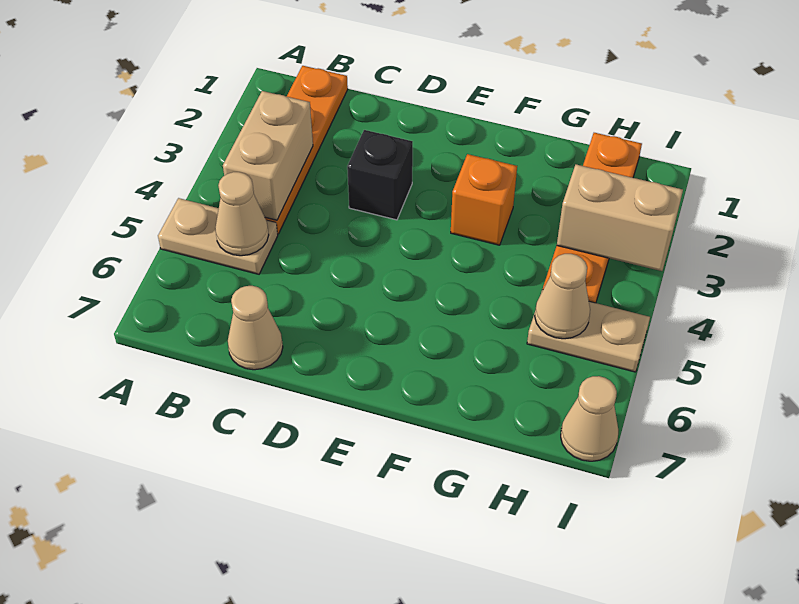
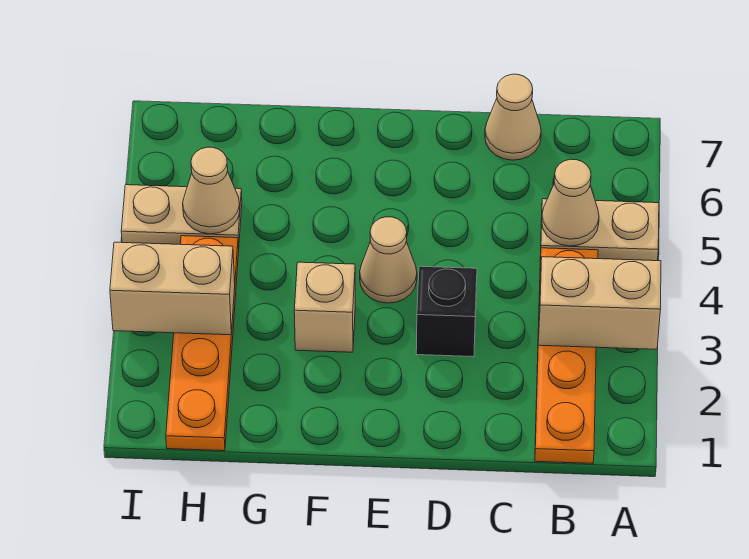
tan brick B3:B4 level 2 -> tan brick A3:B3 level 2
orange brick F3 level 1 -> tan brick F3 level 1
tan cone I7 level 1 -> tan cone E4 level 1

